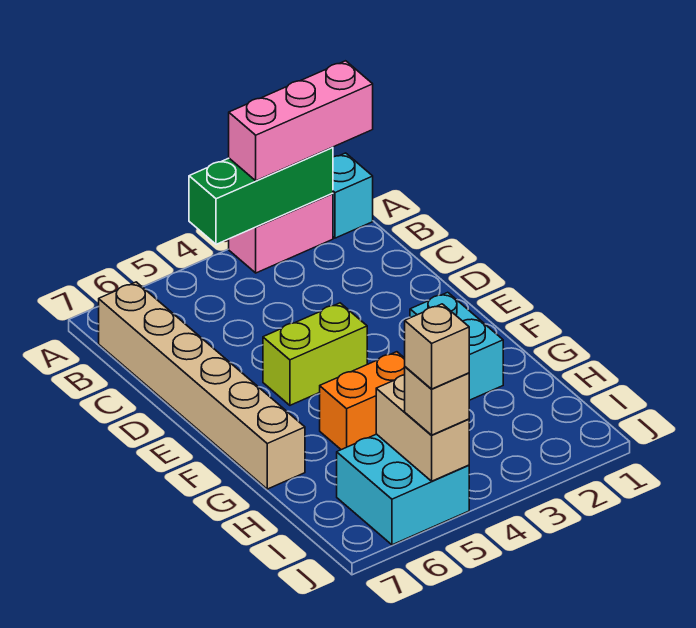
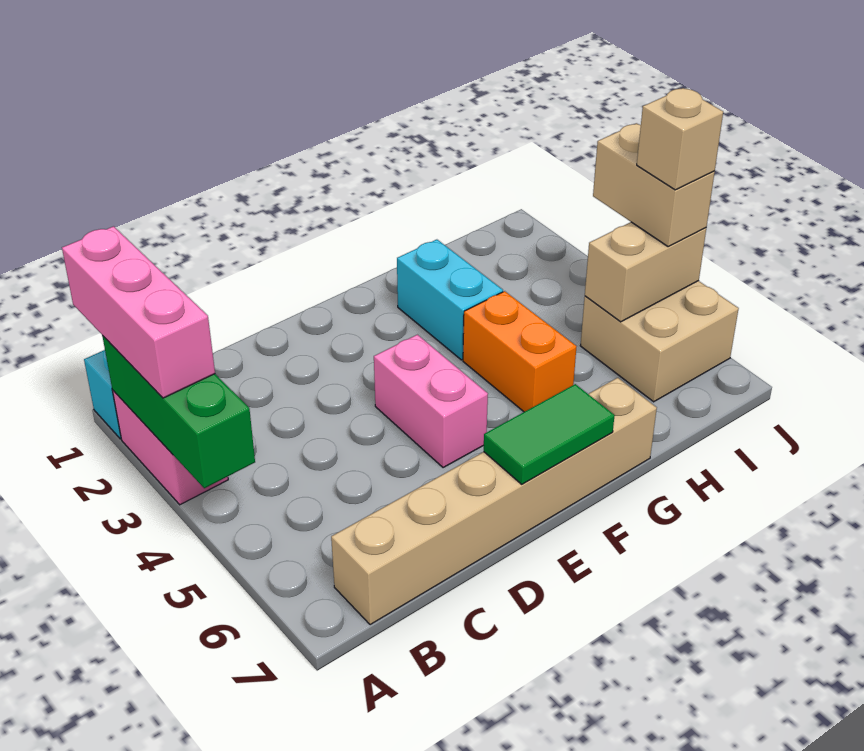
lime brick E4:E5 level 1 -> pink brick E4:E5 level 1
none -> green tile E7:F7 level 2
cyan brick F2:G2 level 1 -> cyan brick G2:G3 level 1
cyan brick I5:J6 level 1 -> tan brick I5:J6 level 1
tan brick J5 level 3 -> tan brick J4:J5 level 3

